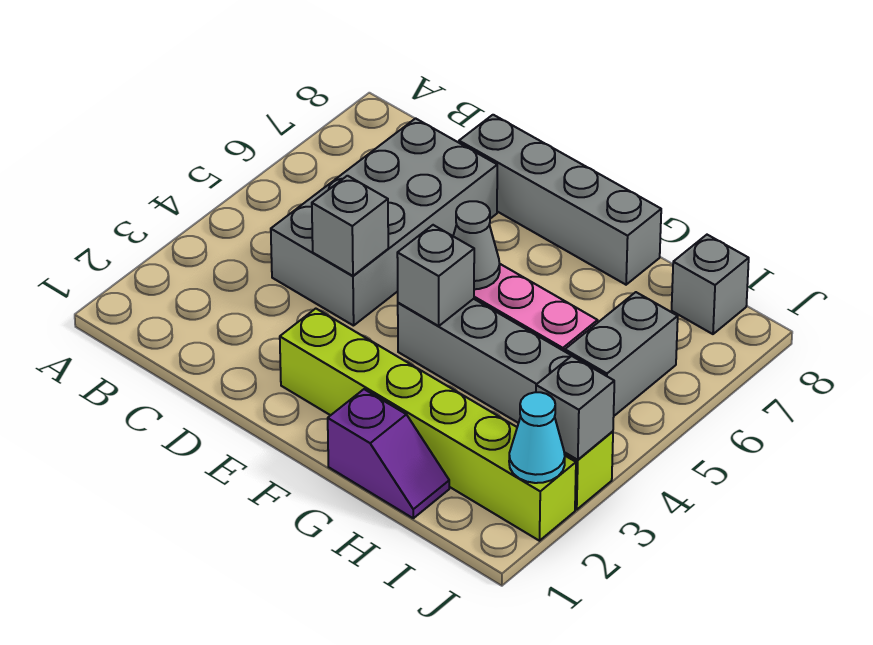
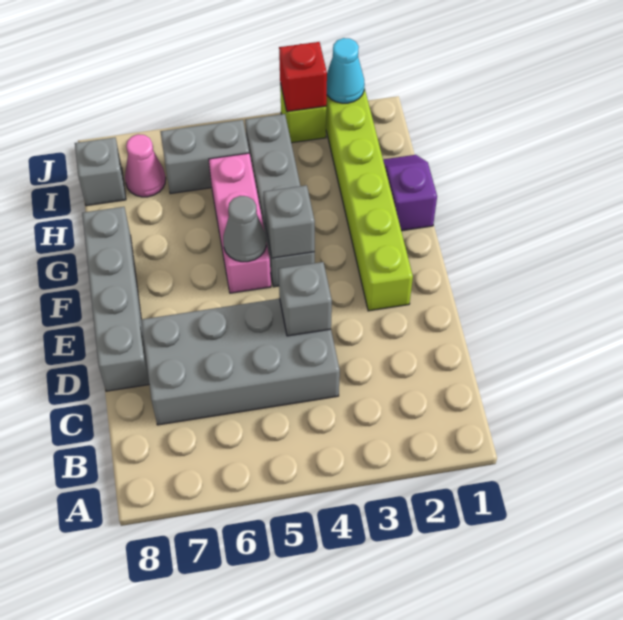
none -> pink cone I7 level 1
grey brick J3 level 2 -> red brick J3 level 2

